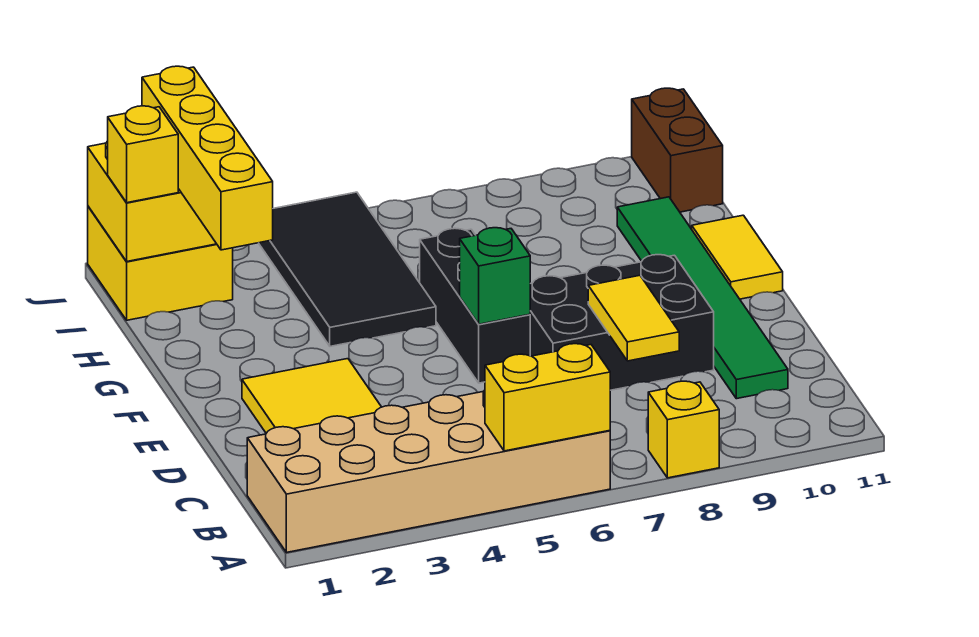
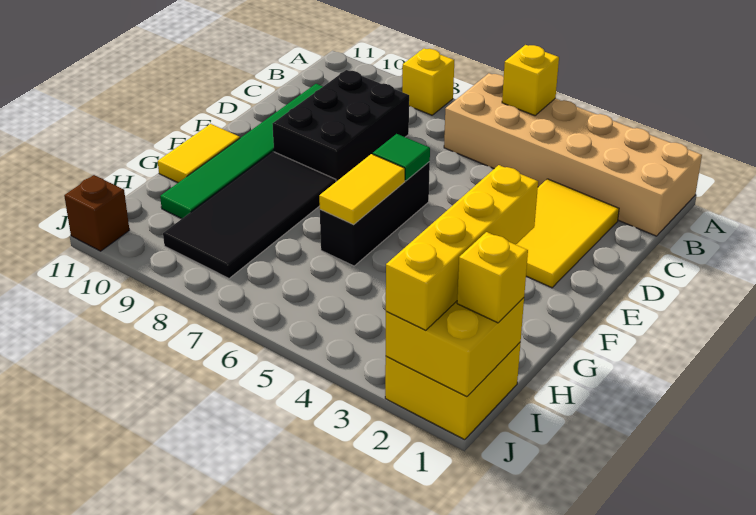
yellow brick A5:A6 level 2 -> yellow brick A5 level 2
yellow tile C8:D8 level 2 -> yellow tile F6:G6 level 2
black brick D7:E9 level 1 -> black brick C8:E9 level 1
green brick E6 level 2 -> green tile E6 level 2
black tile G4:J5 level 1 -> black tile F8:I9 level 1
brown brick I11:J11 level 1 -> brown brick J11 level 1

